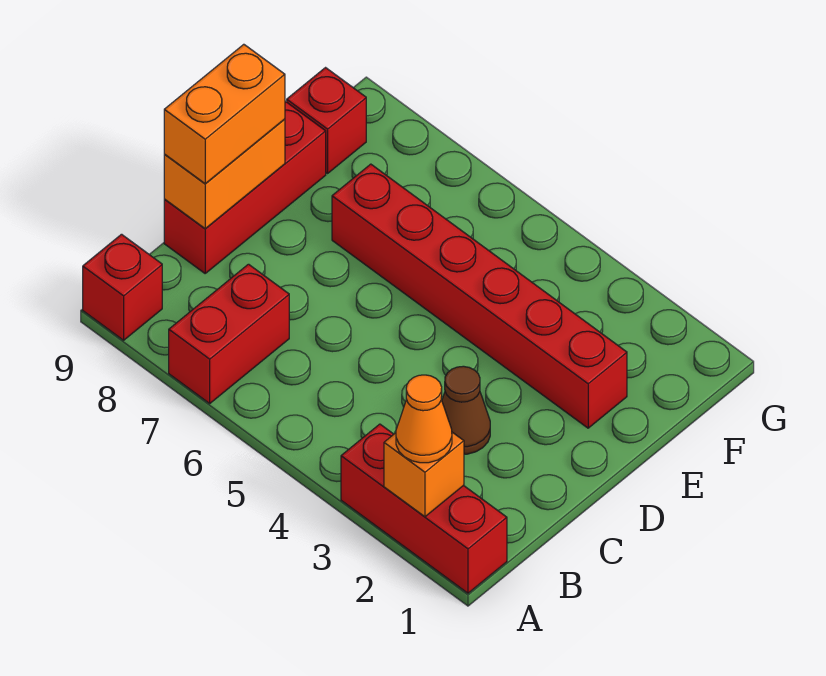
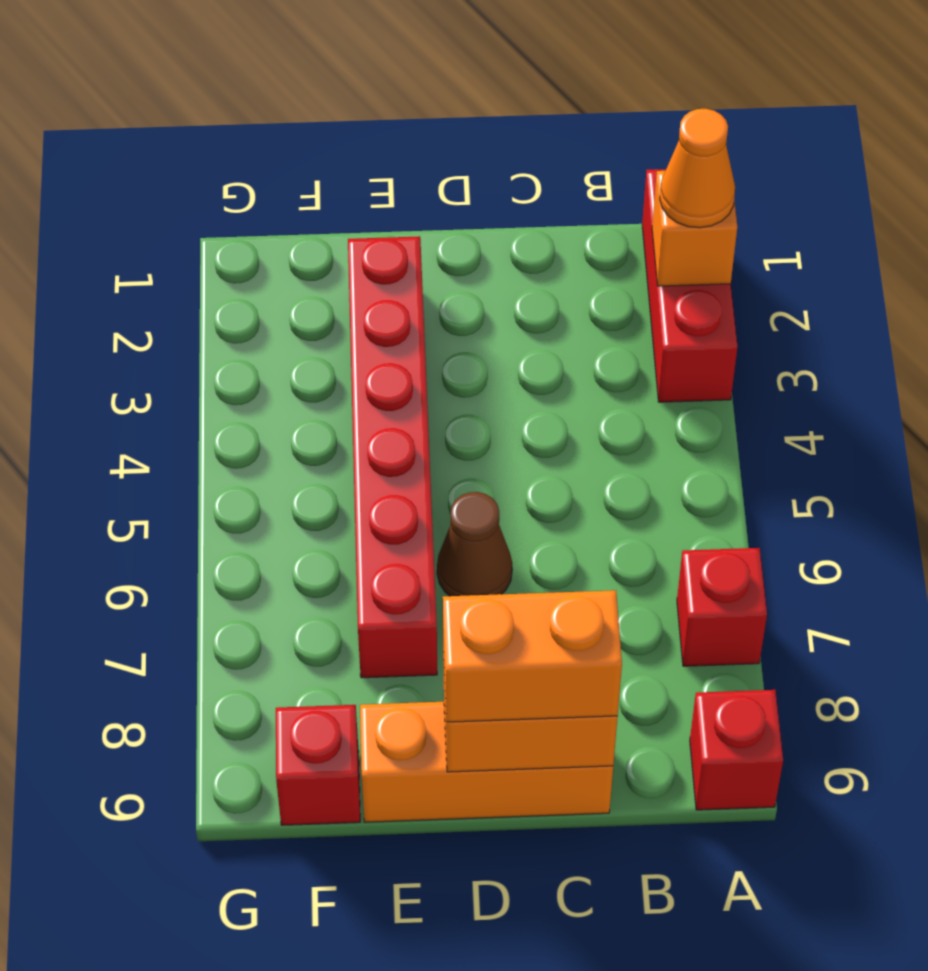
red brick A7:B7 level 1 -> red brick A7 level 1
brown cone C3 level 1 -> brown cone D6 level 1
red brick C9:E9 level 1 -> orange brick C9:E9 level 1

